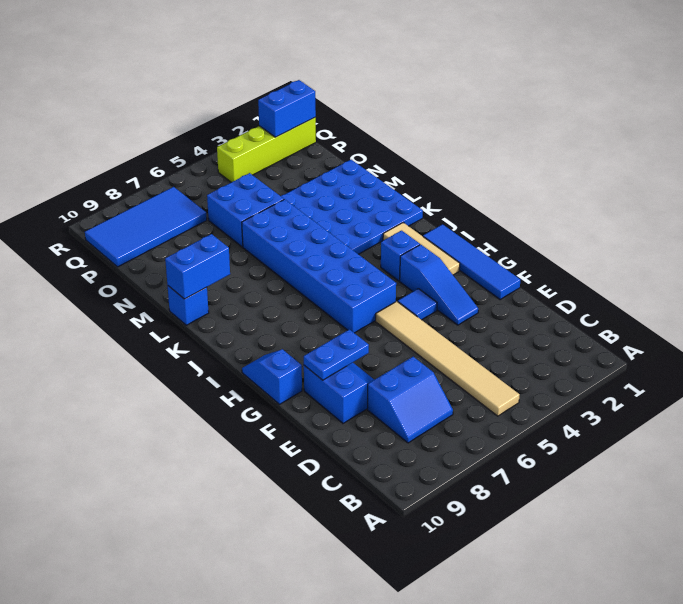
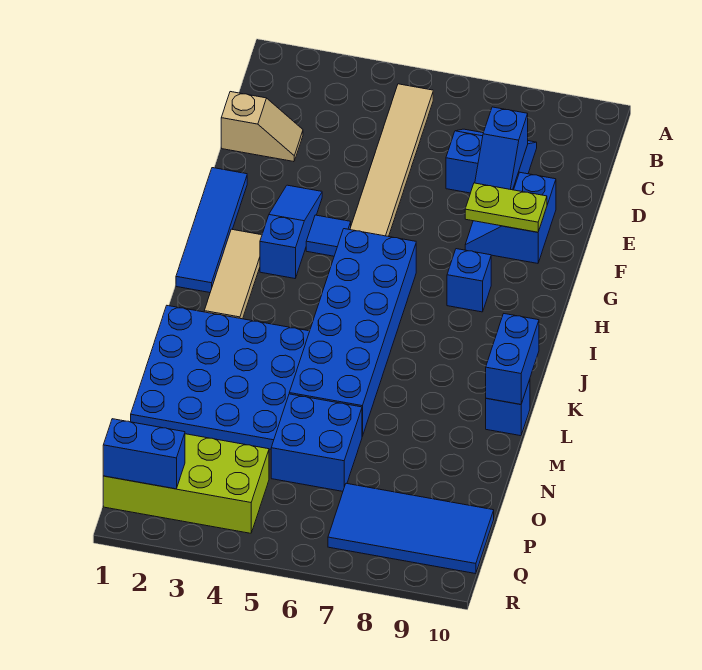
none -> tan slope D1:D2 level 1 top 1
blue plate F8:F9 level 2 -> lime plate F8:F9 level 2
blue slope G10:H10 level 1 top G -> blue slope D8:E8 level 2 top D
blue brick I3 level 1 -> blue brick H8 level 1
blue brick L9:L10 level 2 -> blue brick K10:L10 level 2
lime brick Q1:Q4 level 1 -> lime brick P1:Q4 level 1

